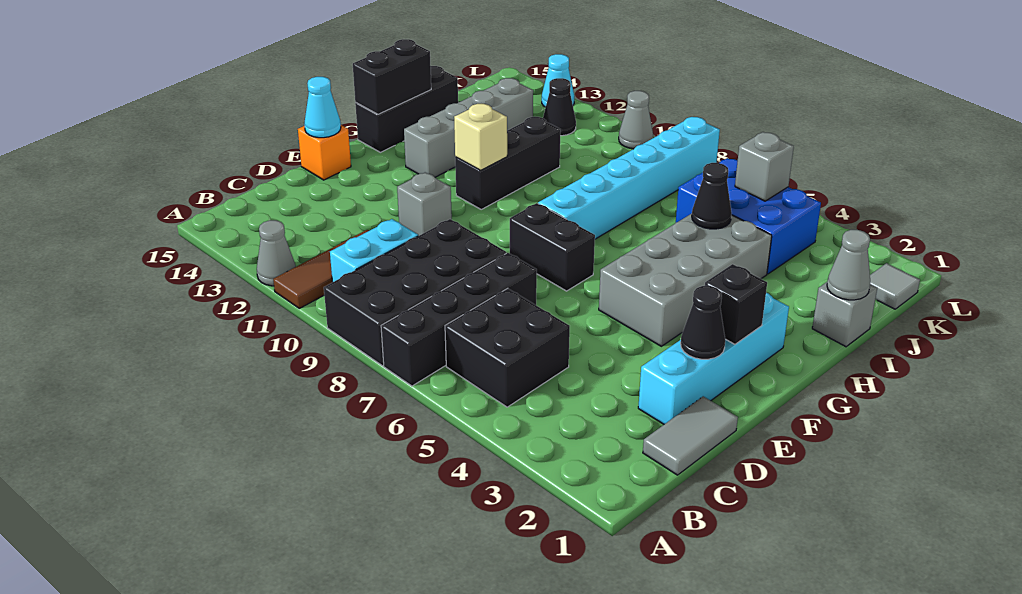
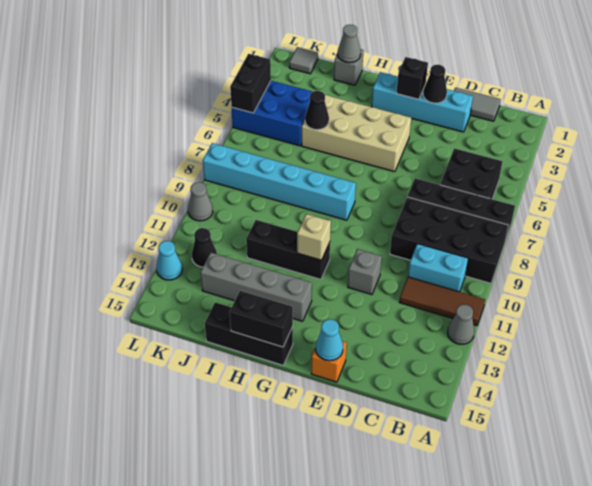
grey brick F4:I5 level 1 -> tan brick F4:I5 level 1
black brick F7:F8 level 1 -> black brick L4:L5 level 2
blue brick J4:K6 level 1 -> blue brick J4:L5 level 1
grey brick K5 level 2 -> none

